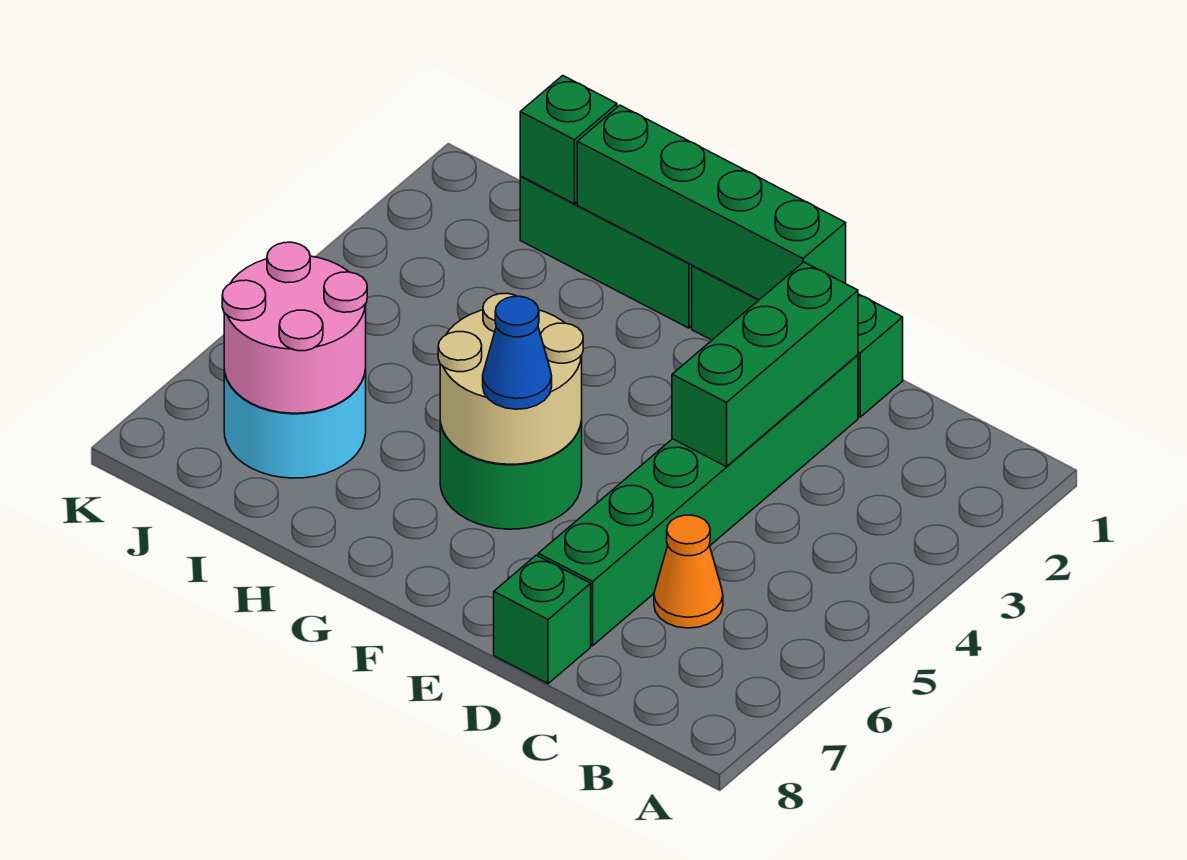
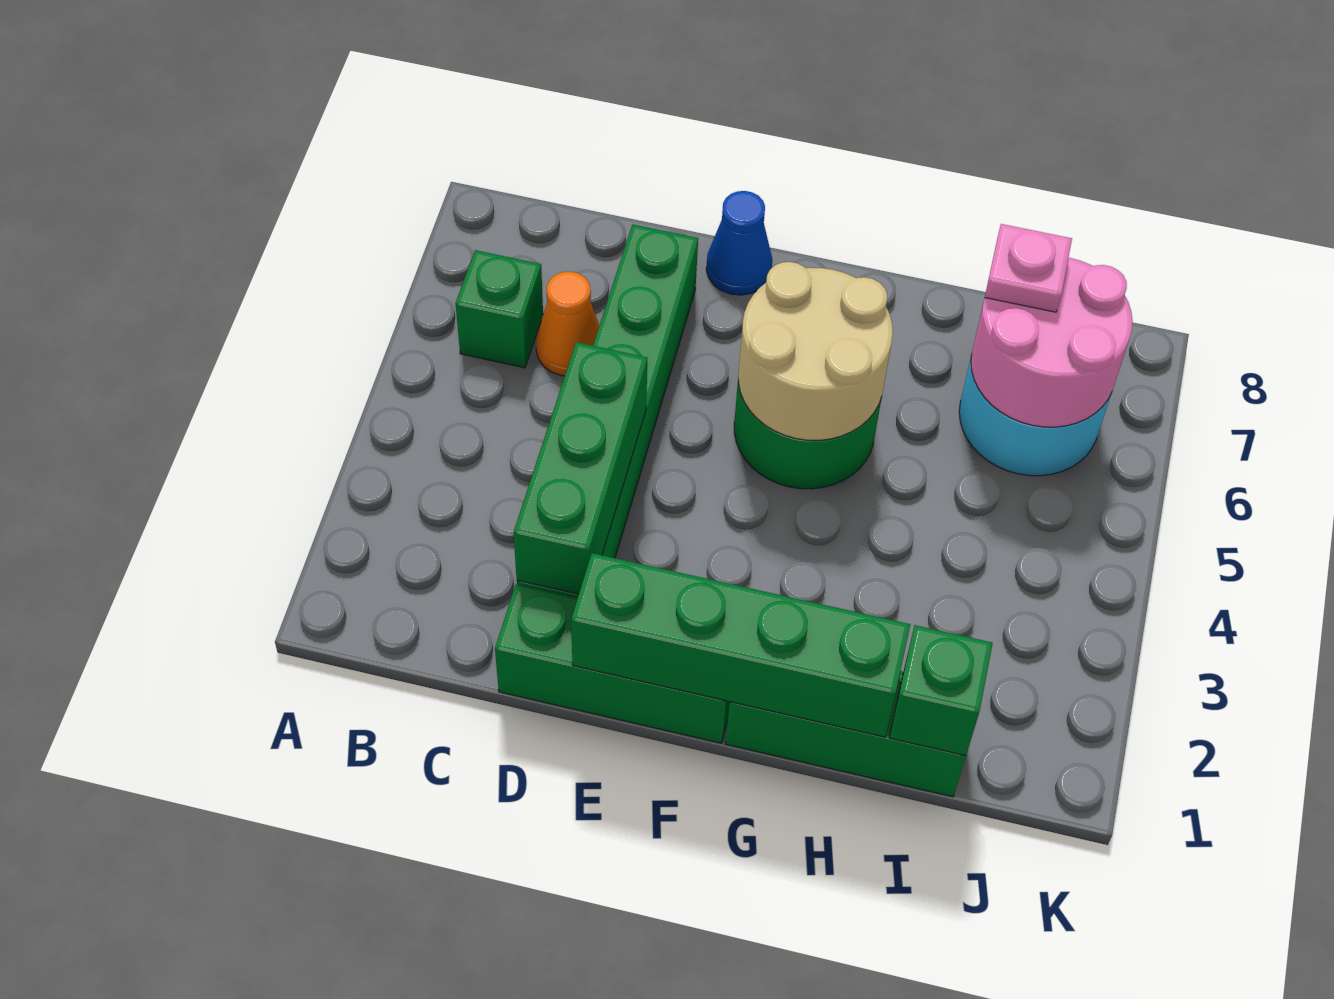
green brick D8 level 1 -> green brick B6 level 1
blue cone F6 level 3 -> blue cone E8 level 1
none -> pink plate I7 level 3

